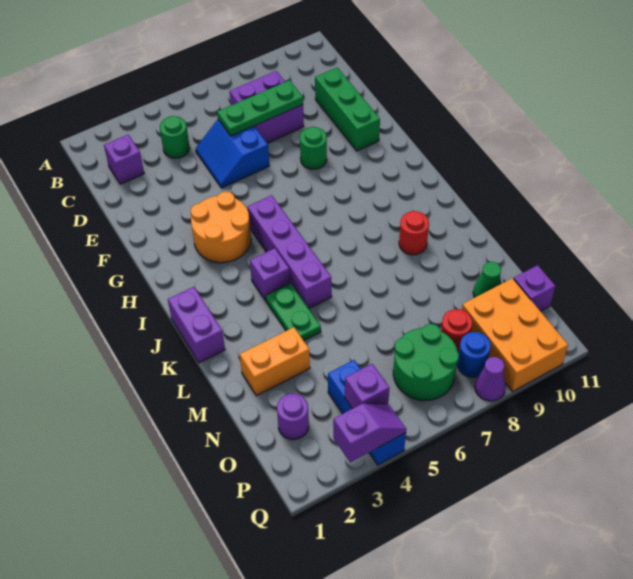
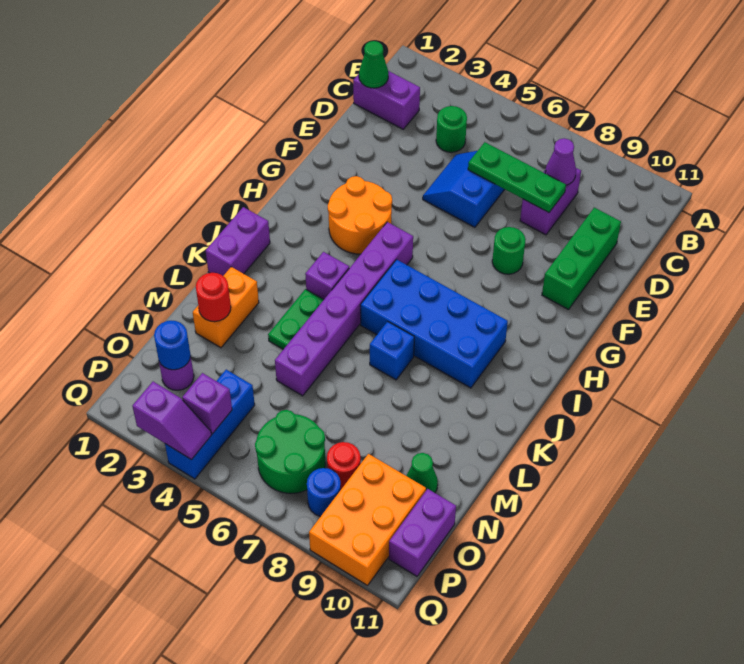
none -> green cone C1 level 2
purple brick C2 level 1 -> purple brick C1:C2 level 1
purple brick C7:D8 level 1 -> purple brick C8:D8 level 1
purple brick H5:K5 level 1 -> purple brick H5:M5 level 1
none -> blue brick I6:J9 level 1
none -> blue brick K7 level 1
red round brick K9 level 1 -> red round brick M2 level 2
orange brick M2:M3 level 1 -> orange brick L2:M2 level 1
none -> blue round brick O2 level 2
purple brick O11 level 1 -> purple brick O11:P11 level 1
purple cone Q8 level 1 -> purple cone C8 level 2

